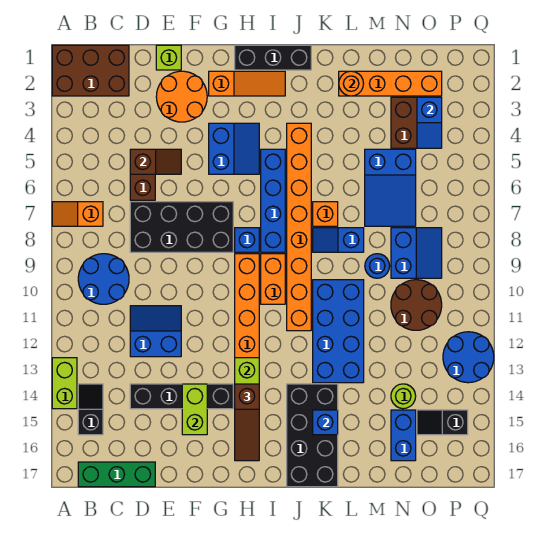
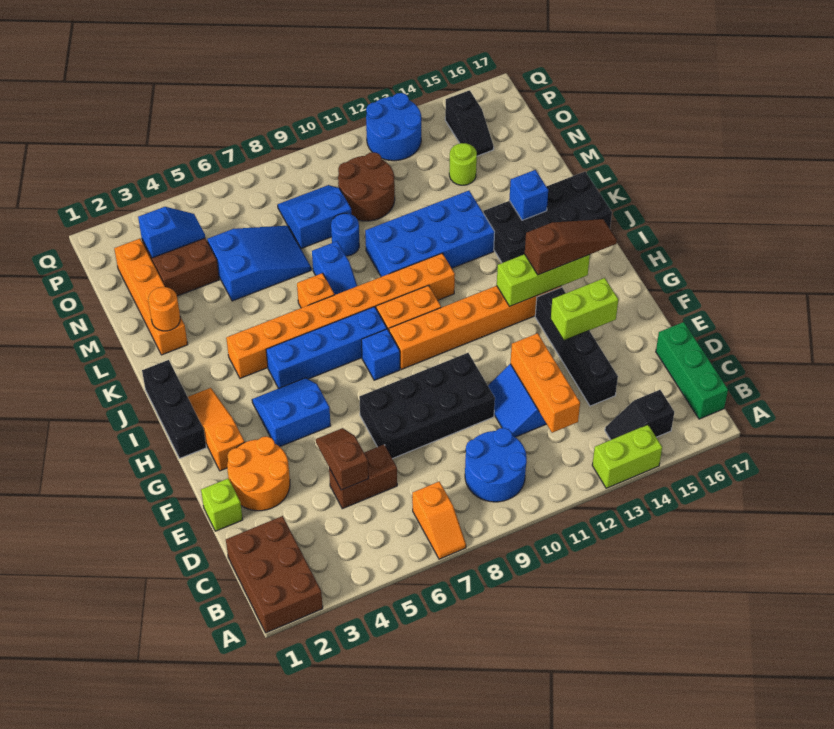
none -> orange brick C12:E12 level 2
black brick D7:G8 level 1 -> black brick E7:F10 level 1
blue brick N15:N16 level 1 -> none

